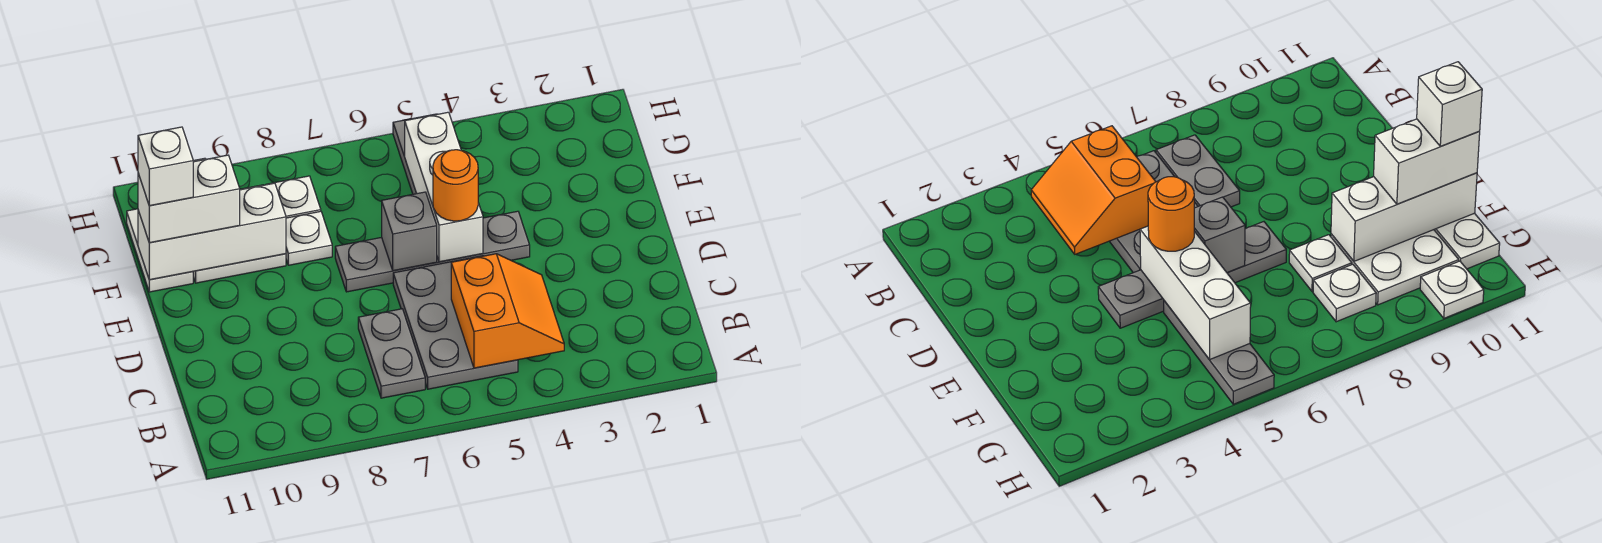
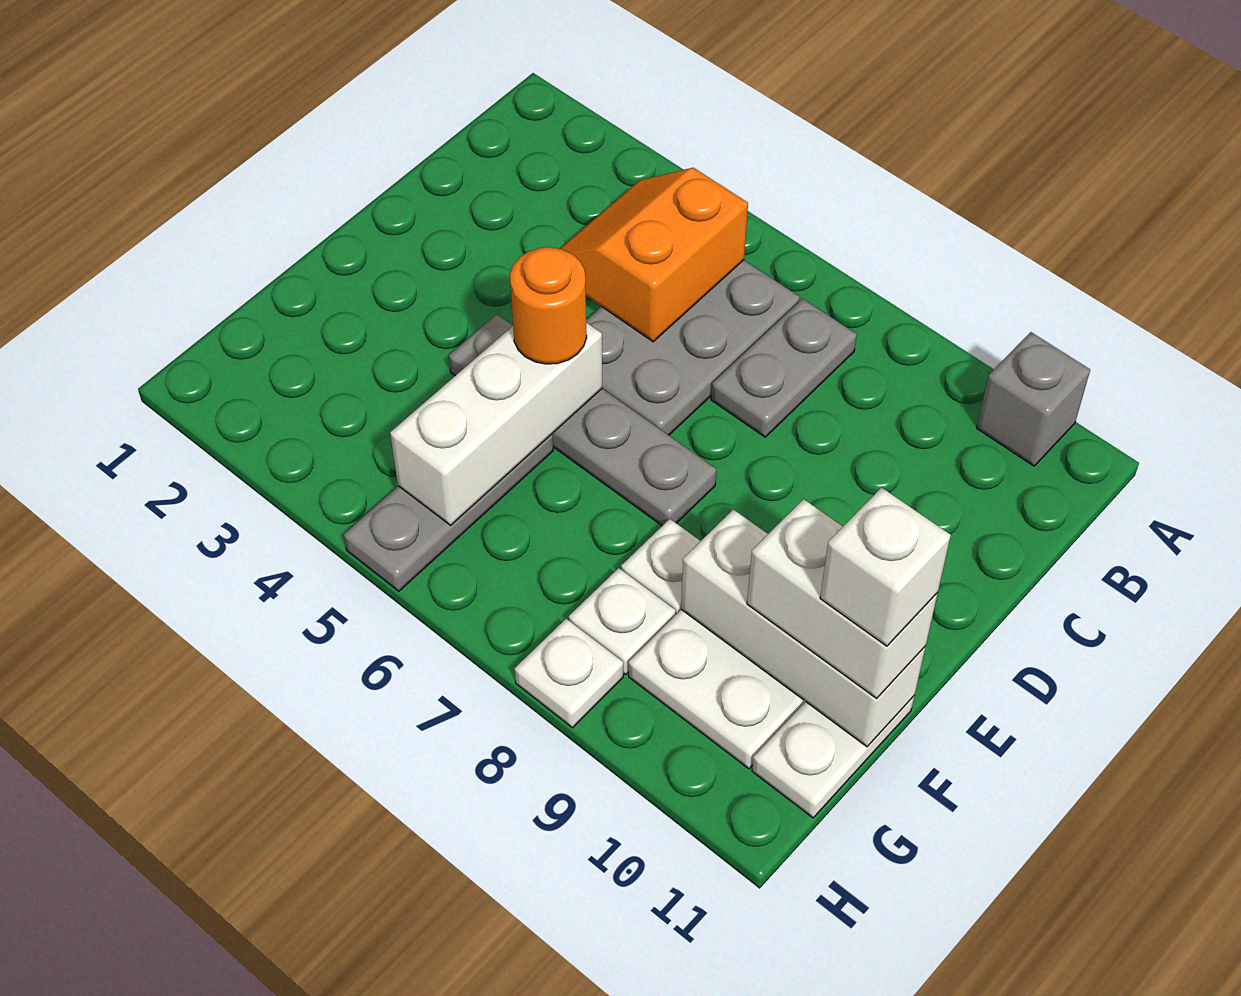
grey brick E6 level 2 -> grey brick A10 level 1
white plate H10 level 1 -> white plate H8 level 1

